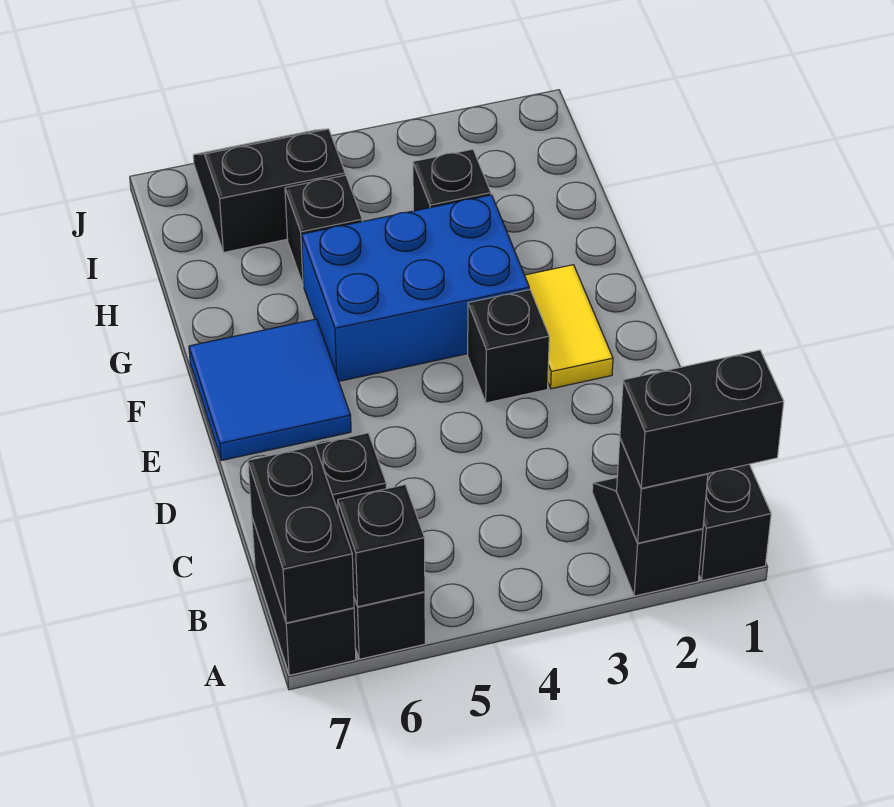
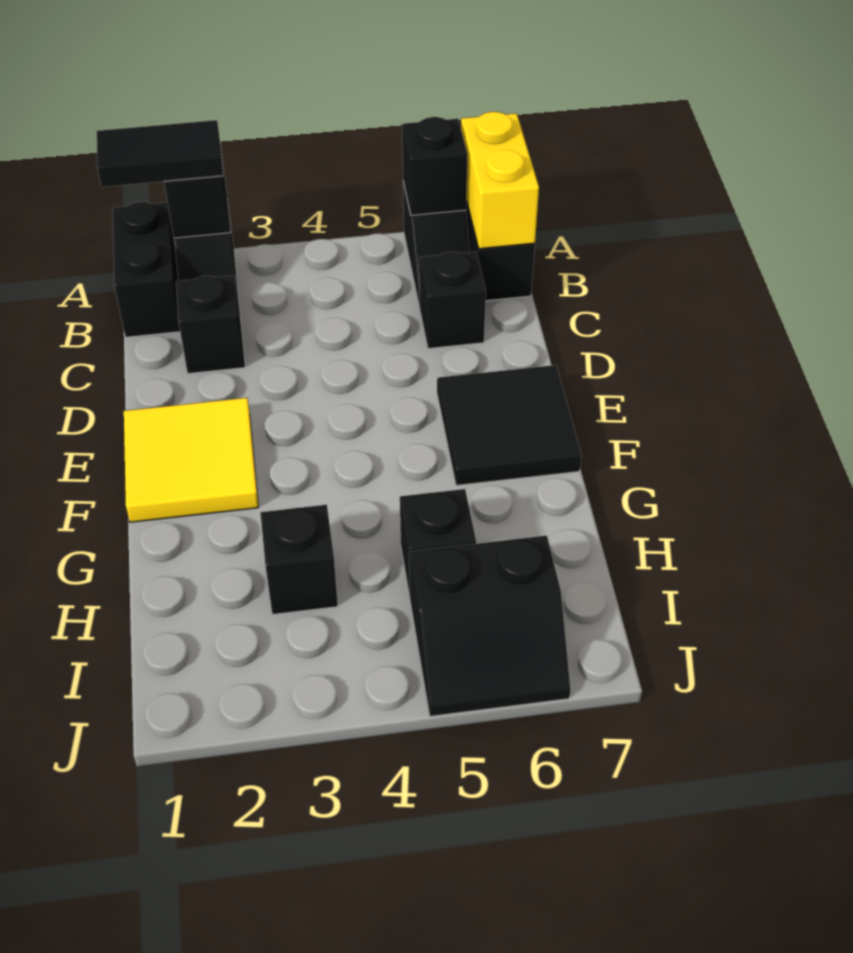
black brick A1:A2 level 3 -> black tile A1:A2 level 3
black brick A7:B7 level 2 -> yellow brick A7:B7 level 2
yellow tile E2:F2 level 1 -> yellow tile E1:F2 level 1
black brick E3 level 1 -> black brick C2 level 1
blue tile E6:F7 level 1 -> black tile E6:F7 level 1
blue brick F3:G5 level 1 -> none

